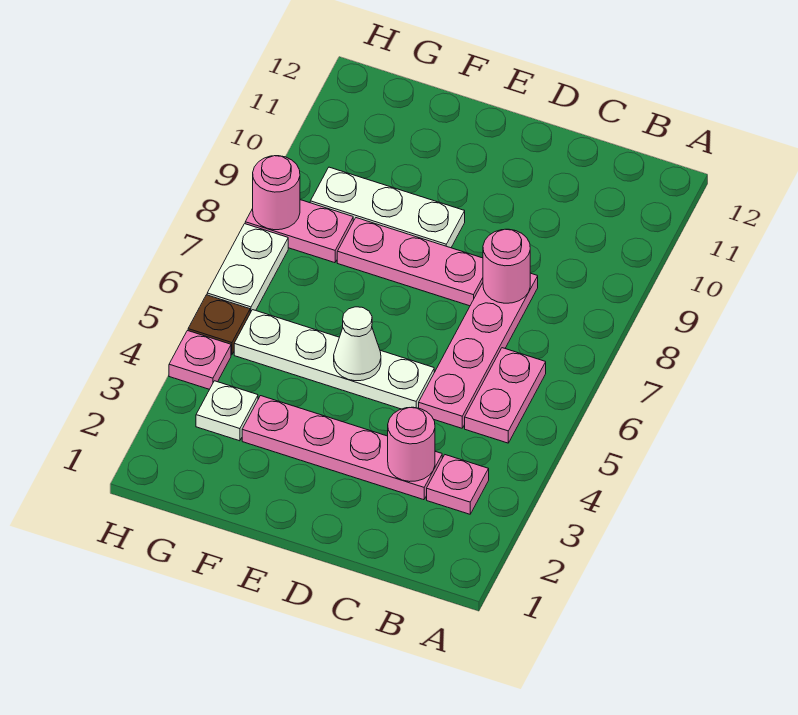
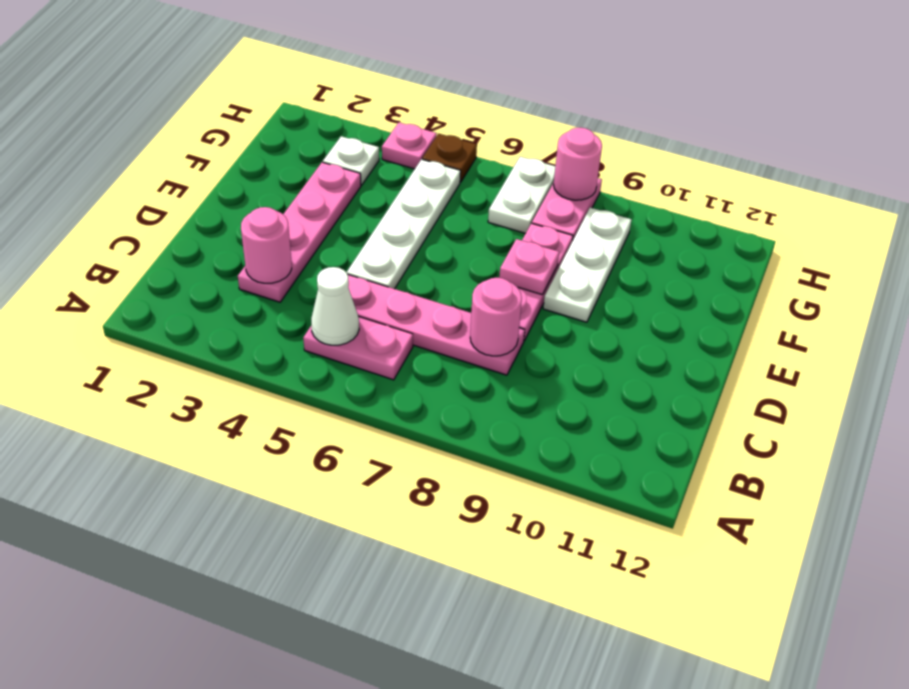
pink plate B3 level 1 -> pink plate E8 level 2
white cone E5 level 2 -> white cone B5 level 2
white plate H6:H7 level 1 -> white plate G7:H7 level 1

